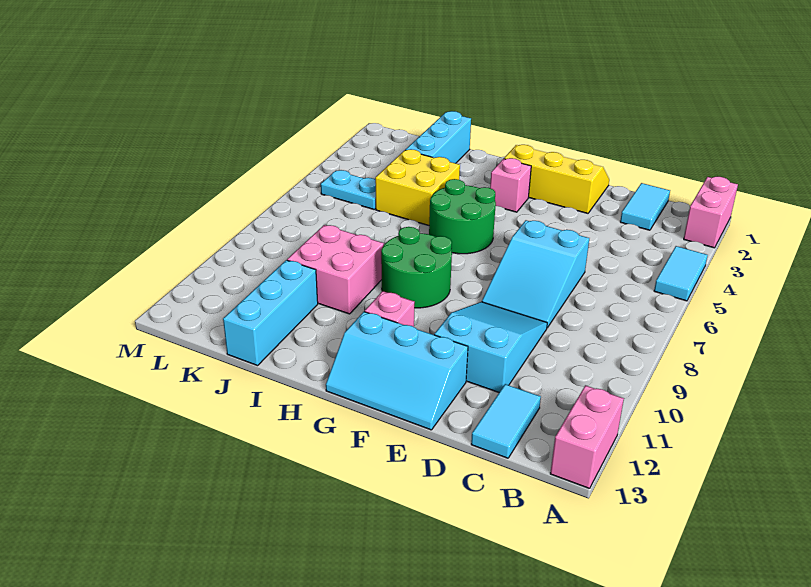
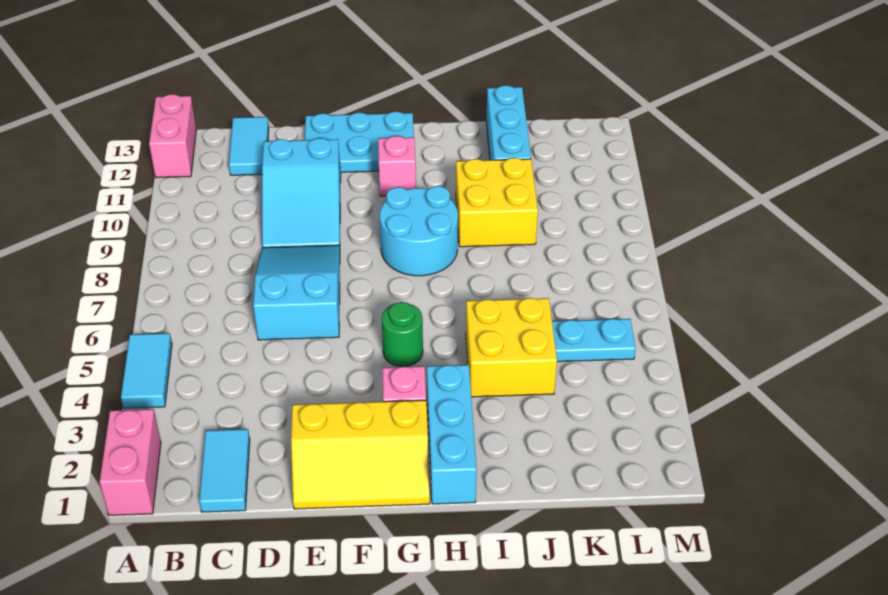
cyan slope E12:G13 level 1 top 12 -> cyan plate E12:G13 level 1
green round brick G5:H6 level 1 -> green round brick G5 level 1
green round brick G8:H9 level 1 -> cyan round brick G8:H9 level 1
pink brick I9:J10 level 1 -> yellow brick I9:J10 level 1
cyan brick J1:J3 level 1 -> cyan brick H1:H3 level 1

